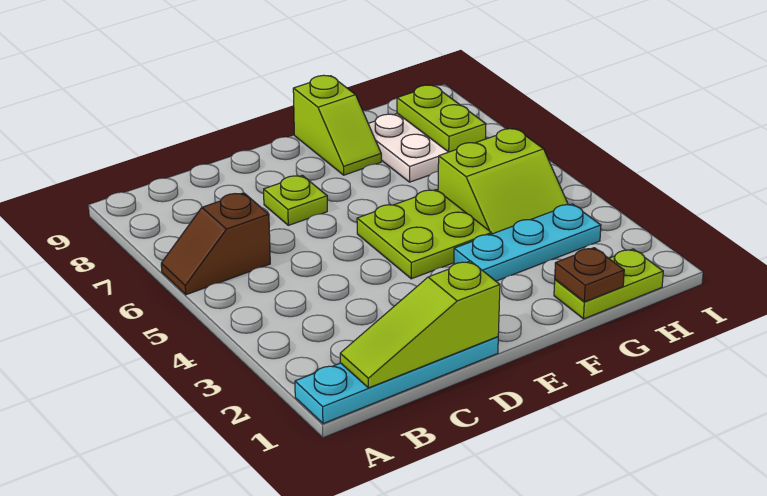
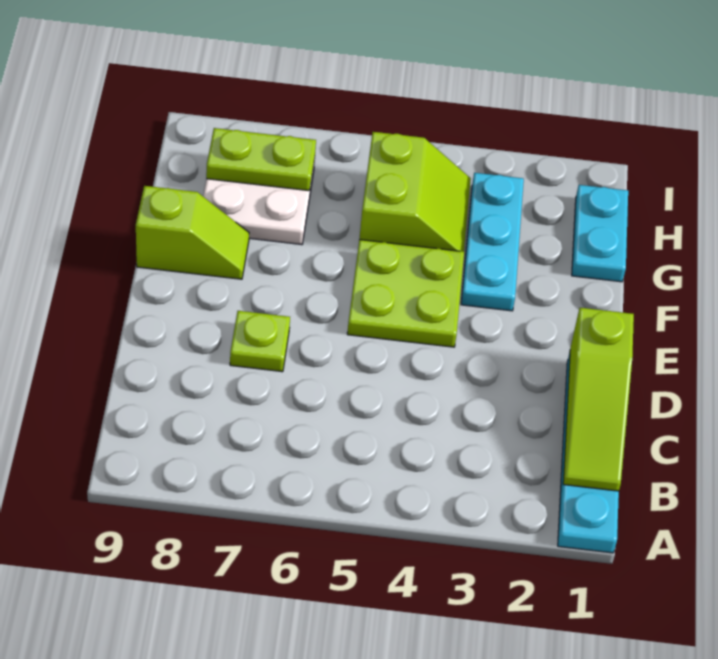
brown slope A6:B6 level 1 top B -> none
lime plate G1:H1 level 1 -> cyan plate G1:H1 level 1
brown plate G1 level 2 -> none

